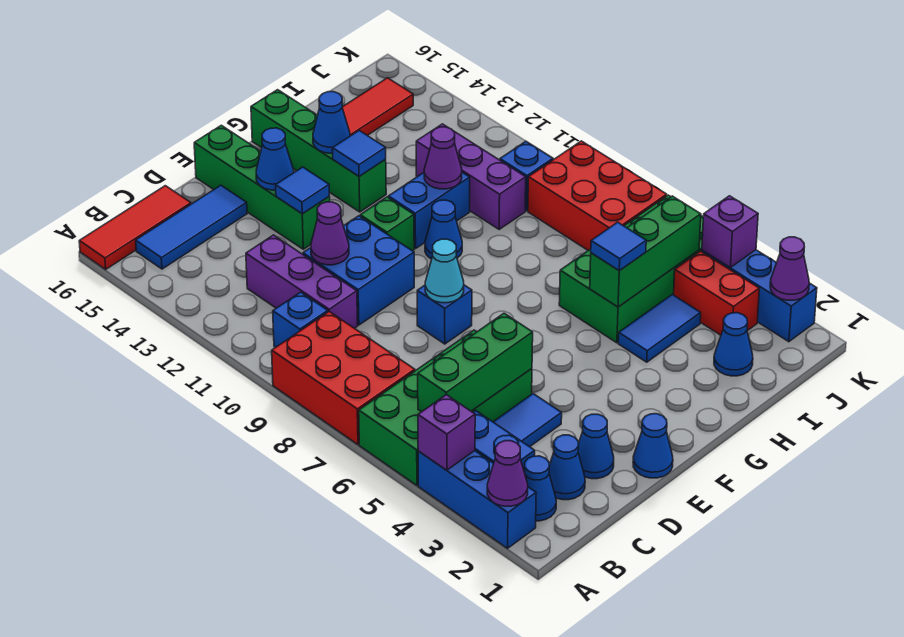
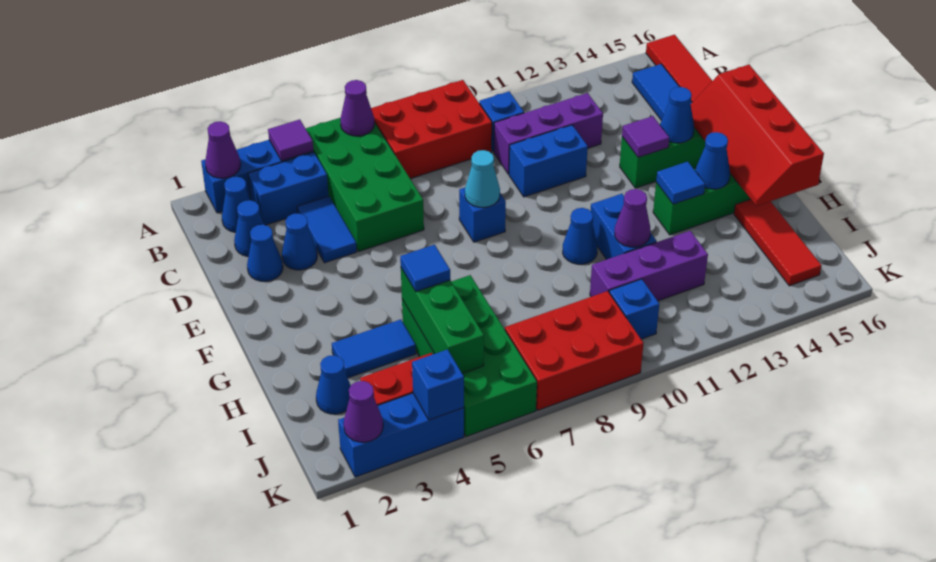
purple brick A4 level 2 -> purple tile A4 level 2
green brick B5:D5 level 2 -> none
blue brick D10:E11 level 1 -> blue brick D10:D11 level 1
purple cone D11 level 2 -> purple cone A6 level 2
blue cone E1 level 1 -> blue cone D3 level 1
blue tile E13 level 2 -> purple tile E13 level 2
none -> red slope E15:H16 level 2 top 16
green brick F11 level 1 -> none
blue tile H4:I4 level 1 -> blue tile H3:H4 level 1
purple brick K4 level 2 -> blue brick K4 level 2

